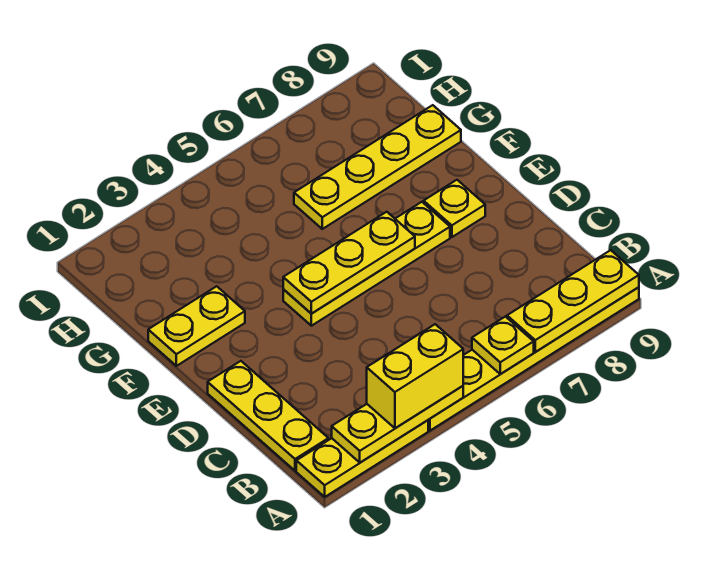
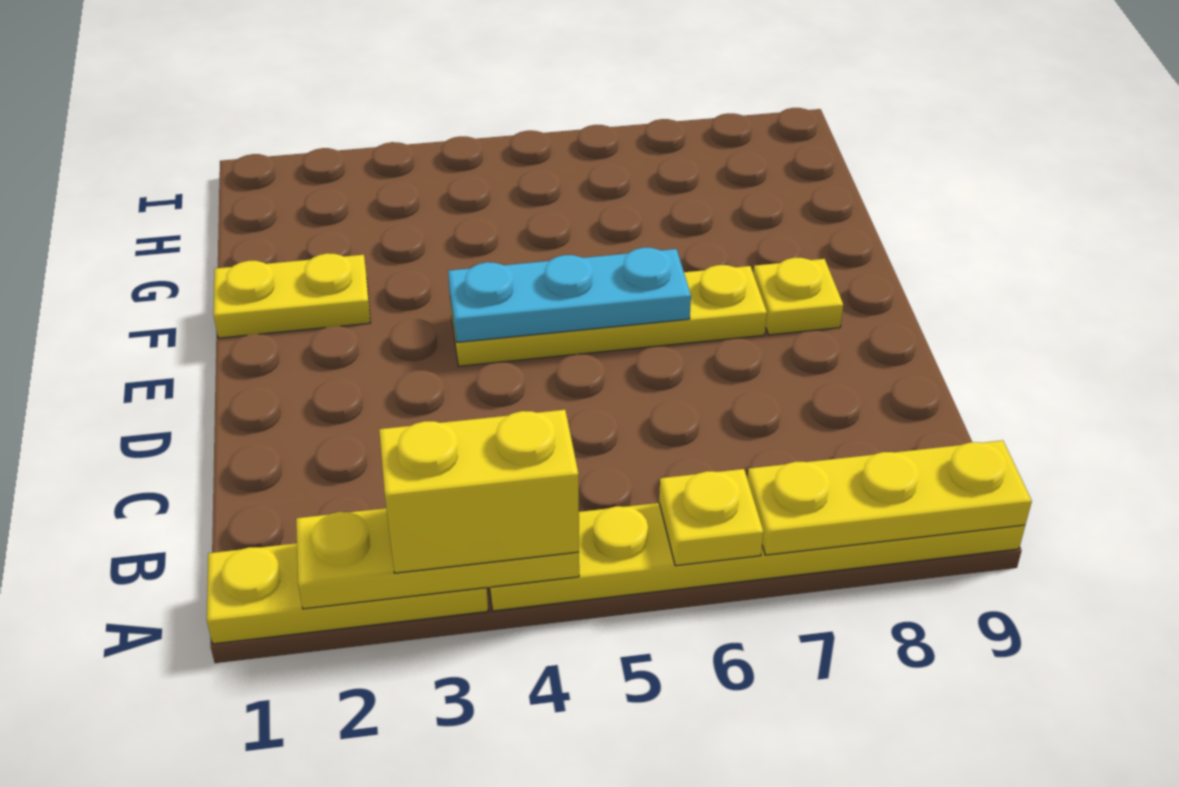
yellow plate B1:D1 level 1 -> none
yellow plate E4:E6 level 2 -> cyan plate E4:E6 level 2
yellow plate G6:G9 level 1 -> none

